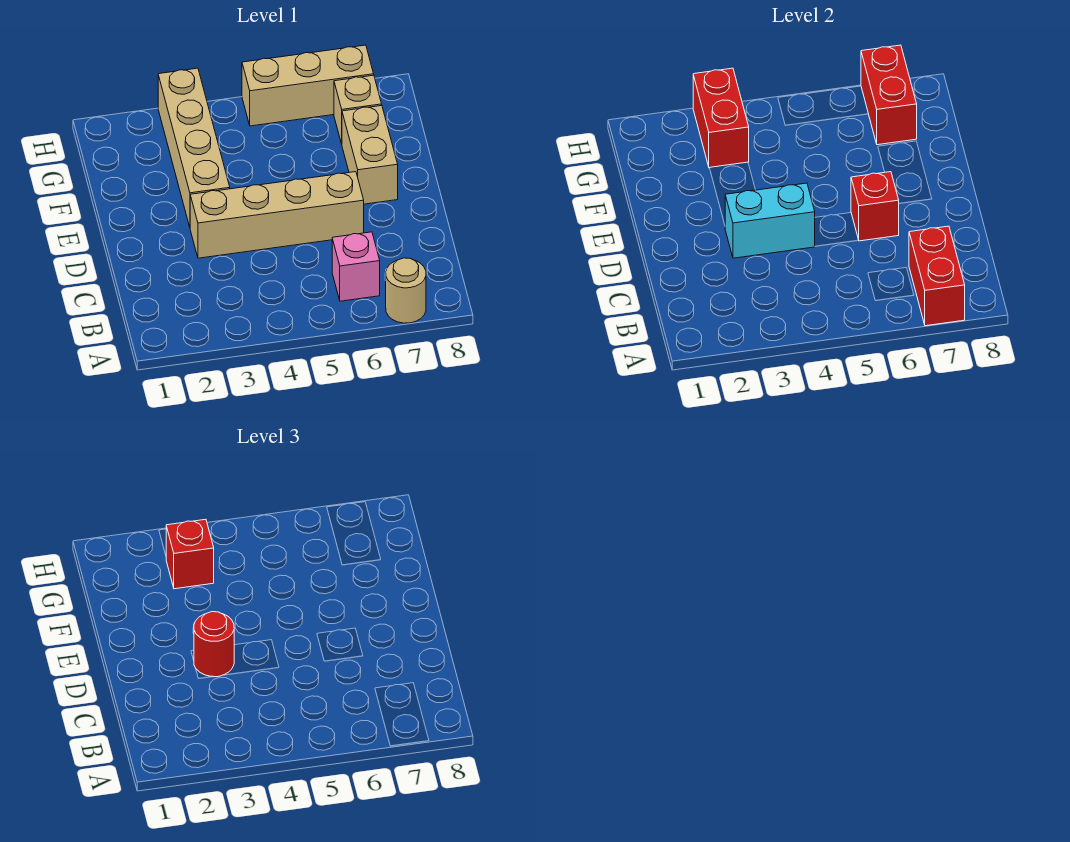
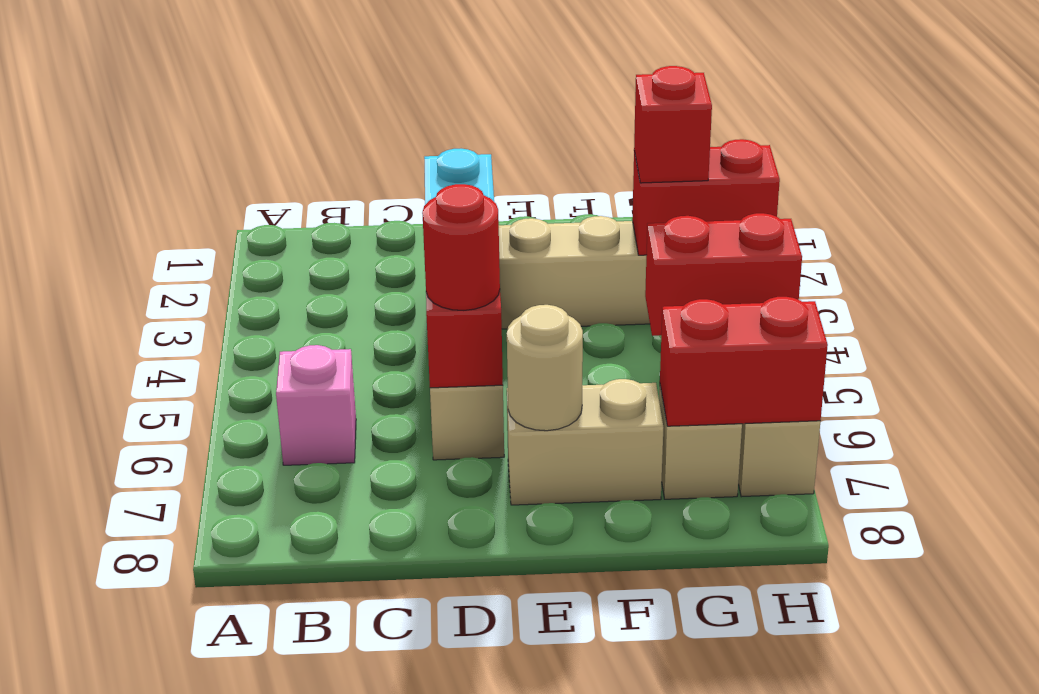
tan round brick A7 level 1 -> tan round brick E7 level 2
red brick A7:B7 level 2 -> red brick G5:H5 level 2
red round brick D3 level 3 -> red round brick D6 level 3

